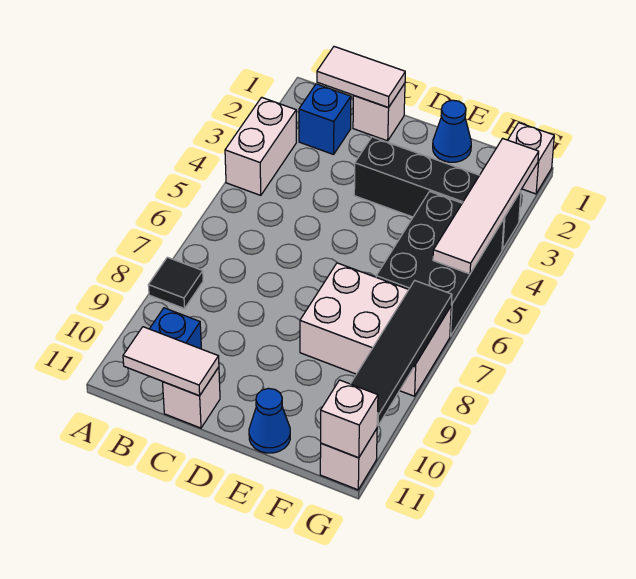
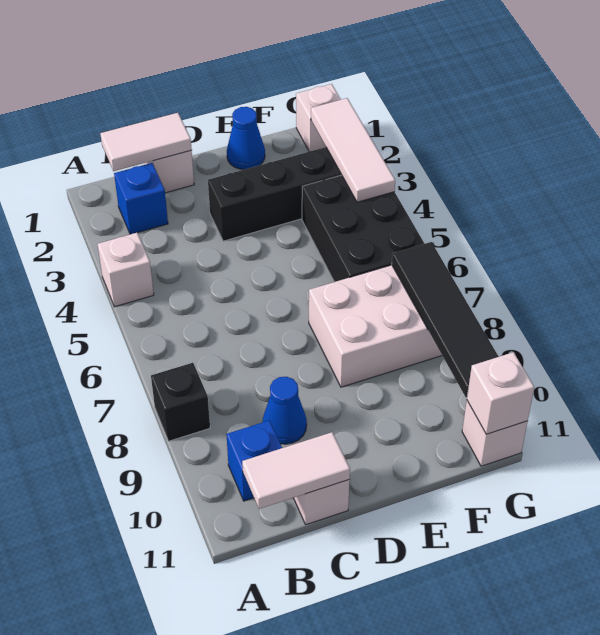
white brick A3:A4 level 1 -> white brick A4 level 1
black tile A8 level 1 -> black brick A8 level 1
blue cone E11 level 1 -> blue cone C9 level 1
white tile G2:G5 level 2 -> white tile G2:G4 level 2

